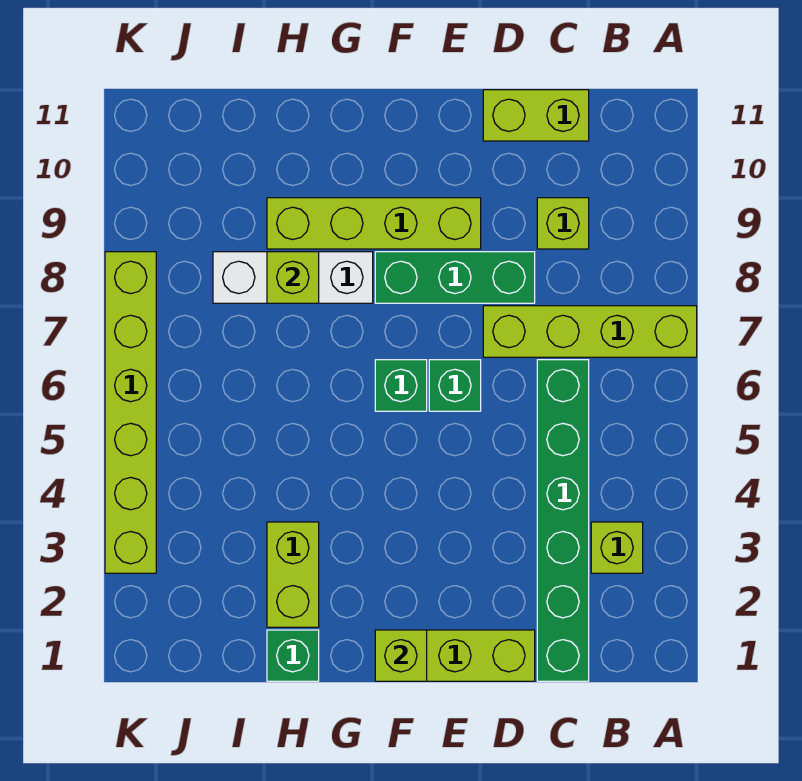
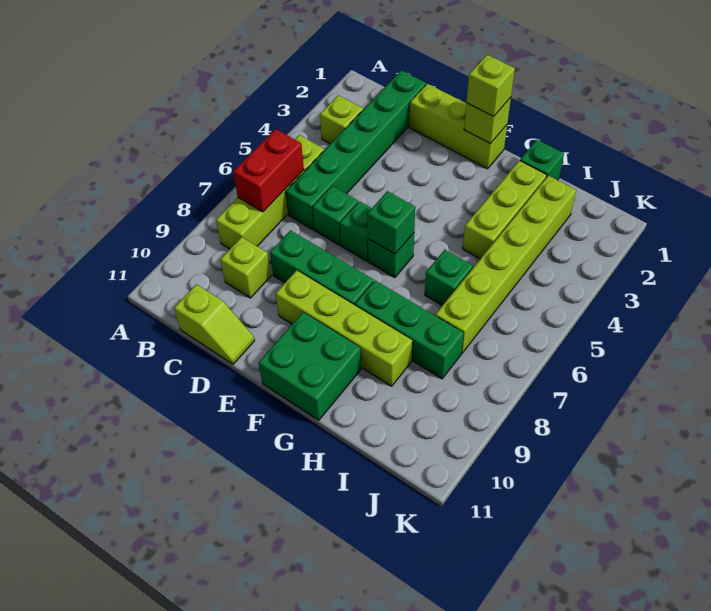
lime brick A7:D7 level 1 -> lime brick B5:B8 level 1
none -> red brick B6:B7 level 2
lime brick C11:D11 level 1 -> lime slope C11:D11 level 1 top C
none -> green brick D6 level 1
none -> green brick F6 level 2
none -> green brick F10:G11 level 1
white brick G8:I8 level 1 -> green brick G8:I8 level 1
lime brick H2:H3 level 1 -> lime brick H2:H4 level 1
none -> green brick H6 level 1
lime brick H8 level 2 -> lime brick F1 level 3
lime brick K3:K8 level 1 -> lime brick I2:I7 level 1

